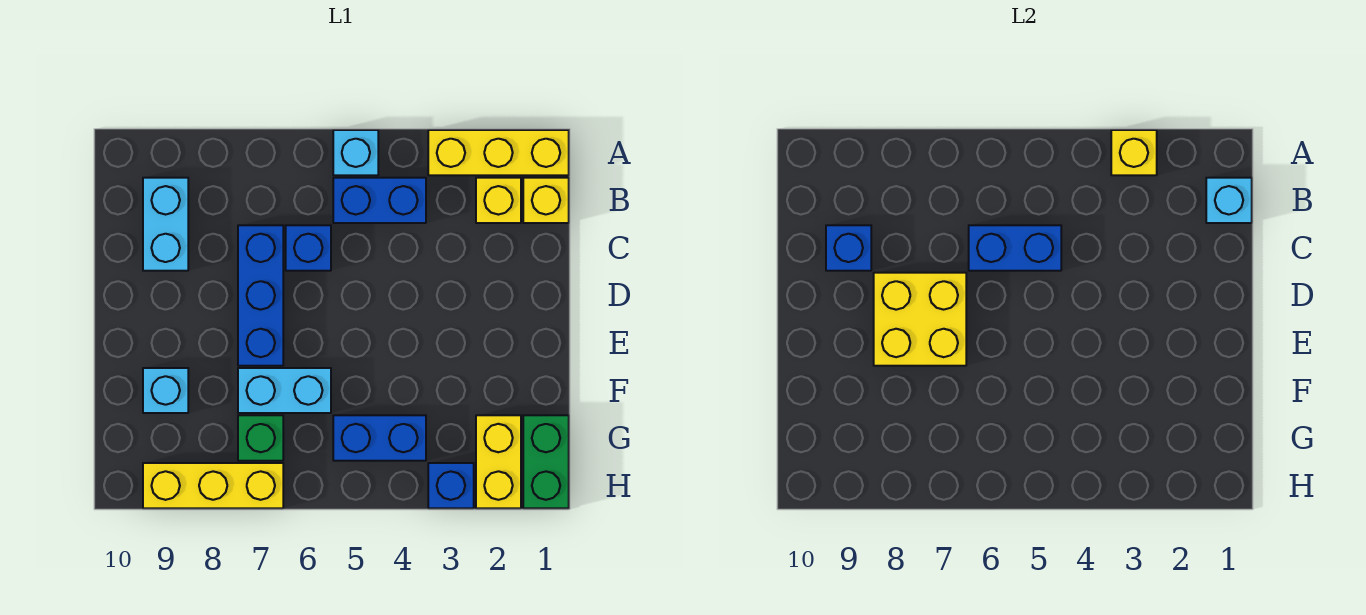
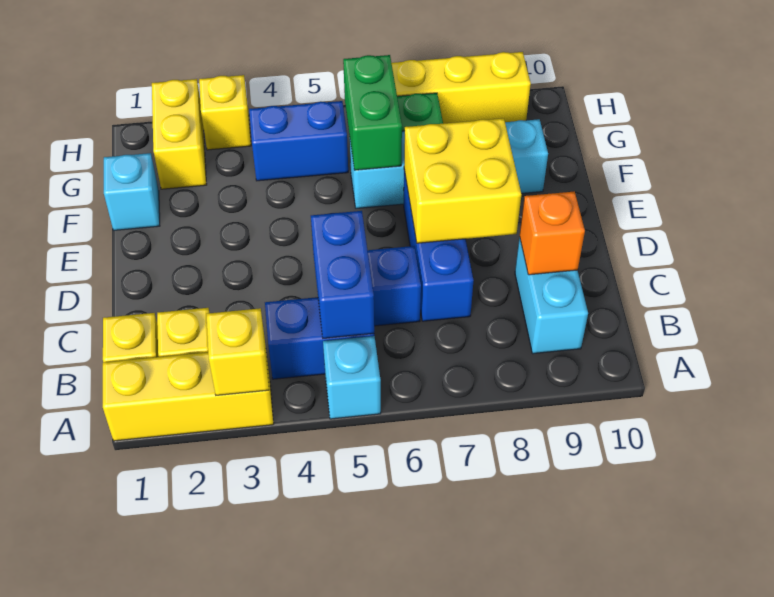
cyan brick B1 level 2 -> cyan brick F1 level 1
blue brick C5:C6 level 2 -> blue brick B5:C5 level 2
blue brick C9 level 2 -> orange brick C9 level 2
green brick G1:H1 level 1 -> green brick F6:G6 level 2
blue brick H3 level 1 -> yellow brick H3 level 1

